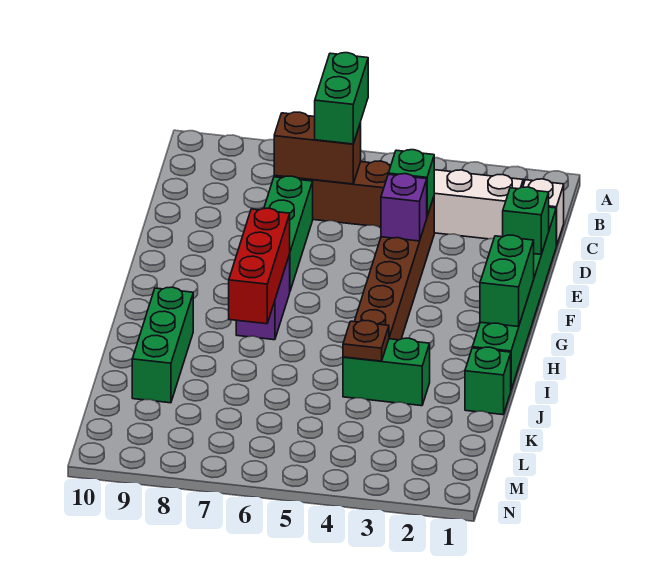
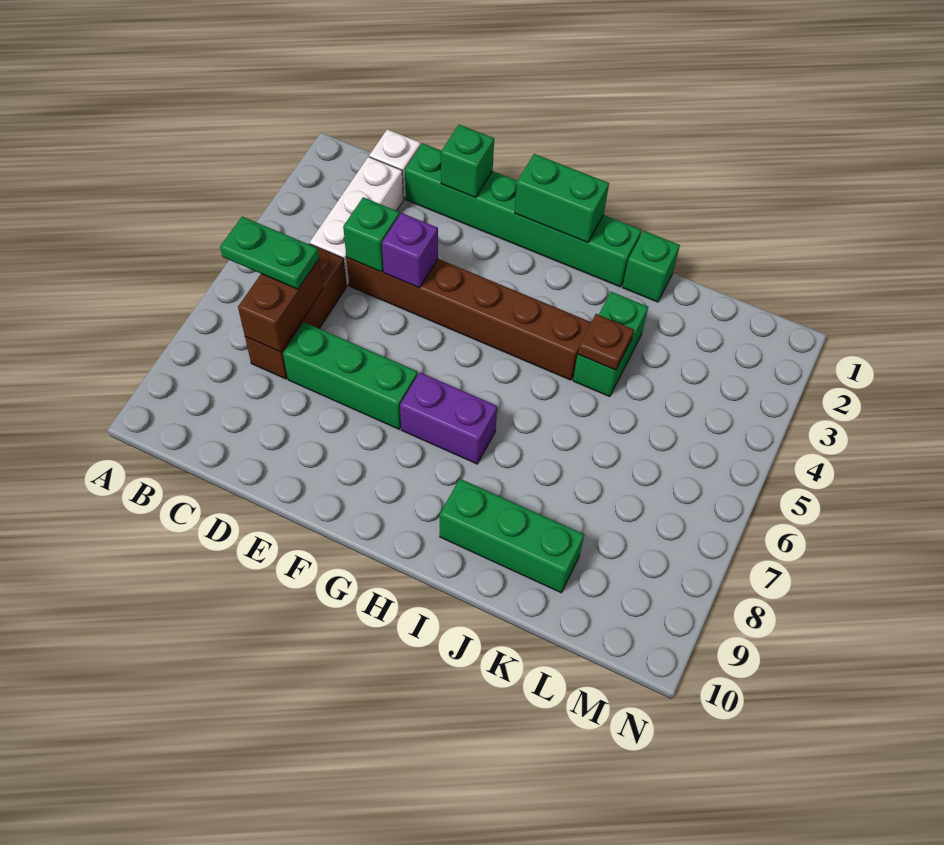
green brick B6:C6 level 3 -> green plate B6:C6 level 3
red brick G7:I7 level 2 -> none

